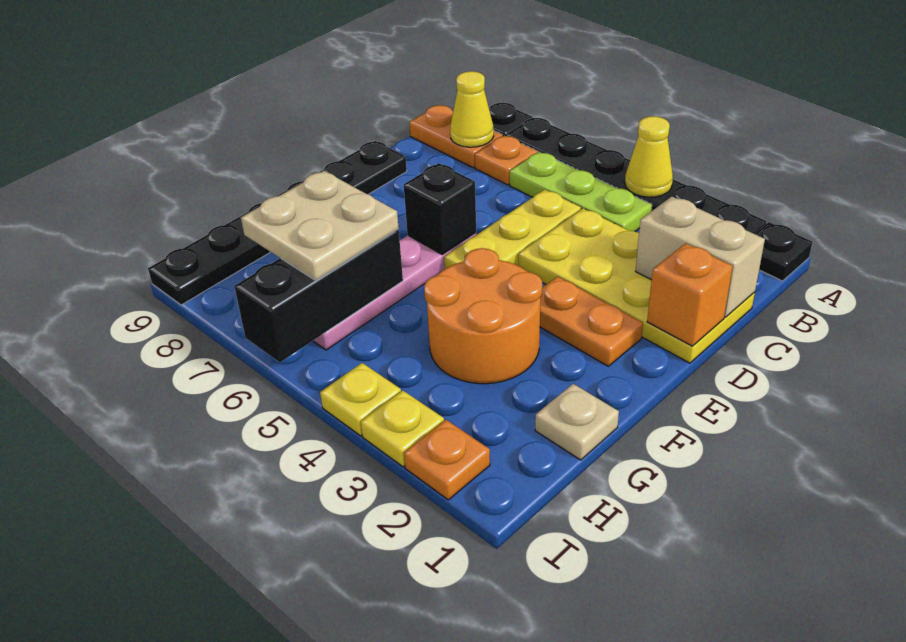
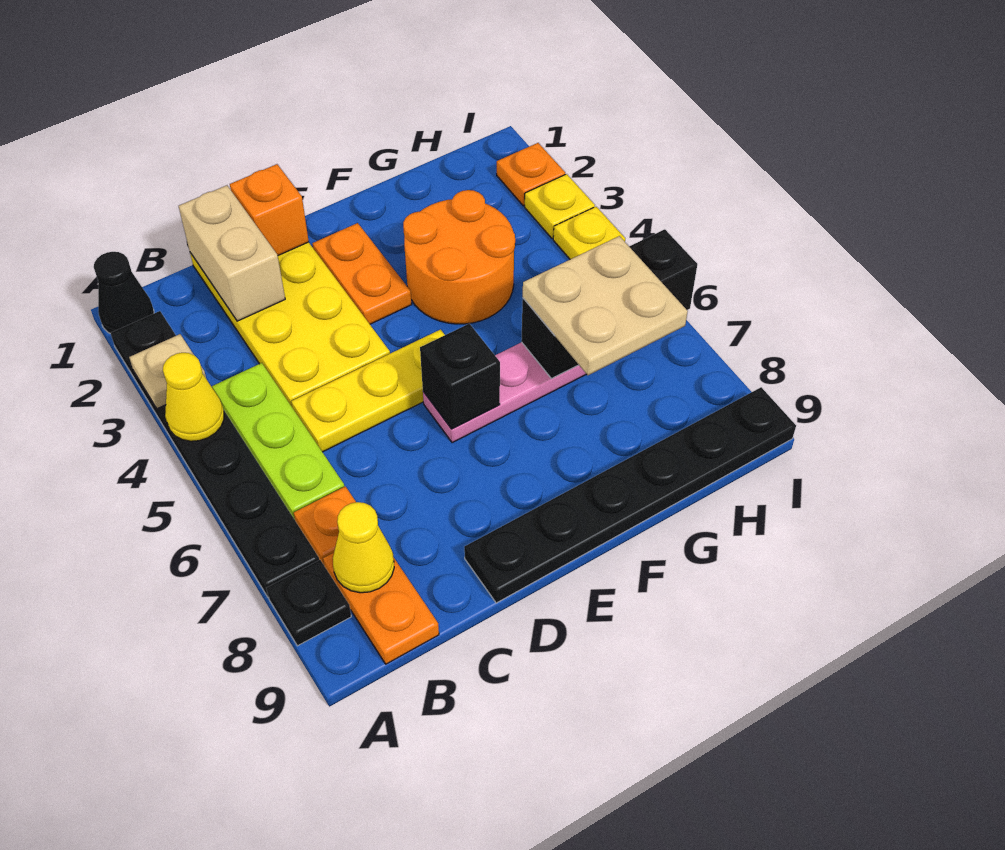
black plate A1 level 1 -> black cone A1 level 1
tan plate G1 level 1 -> tan plate A3 level 2

